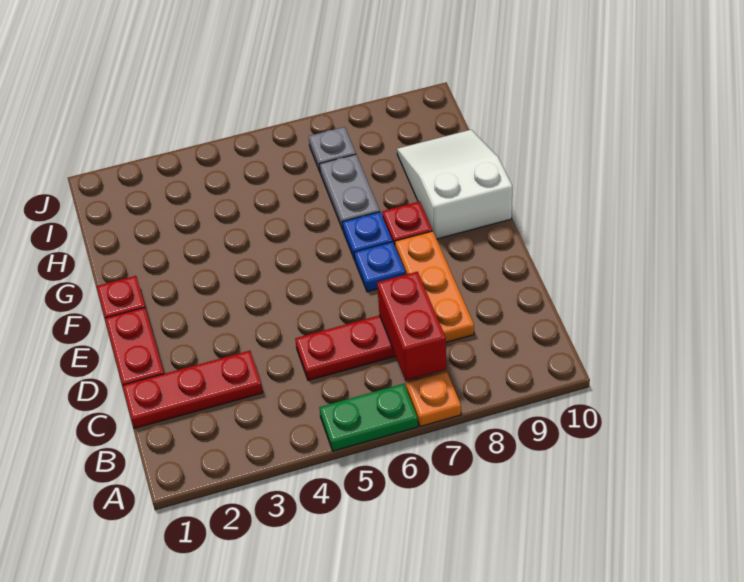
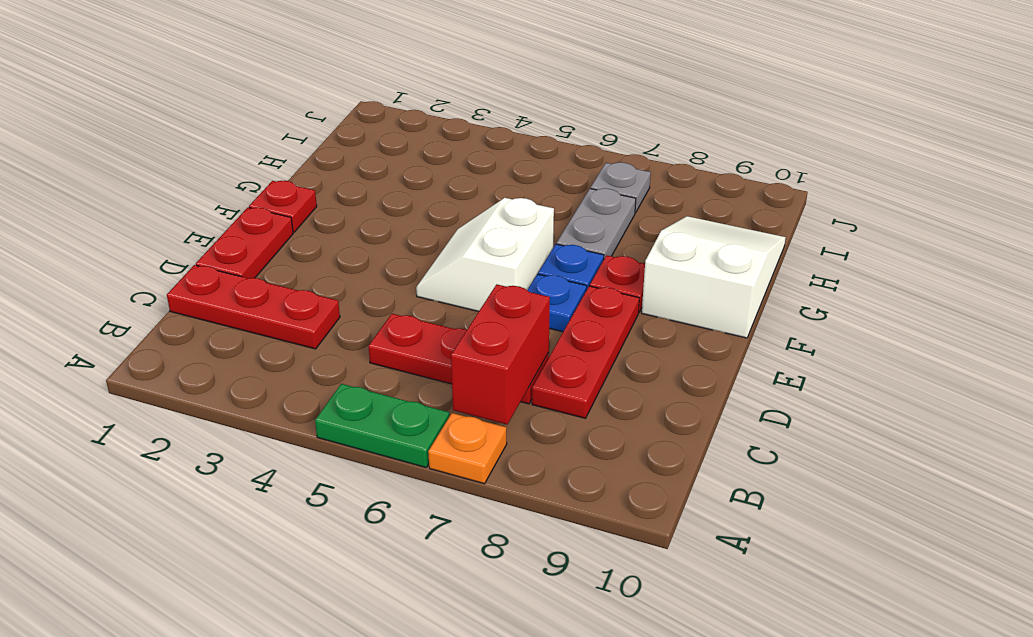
orange plate C8:E8 level 1 -> red plate C8:E8 level 1
none -> white slope E5:F6 level 1 top 6

